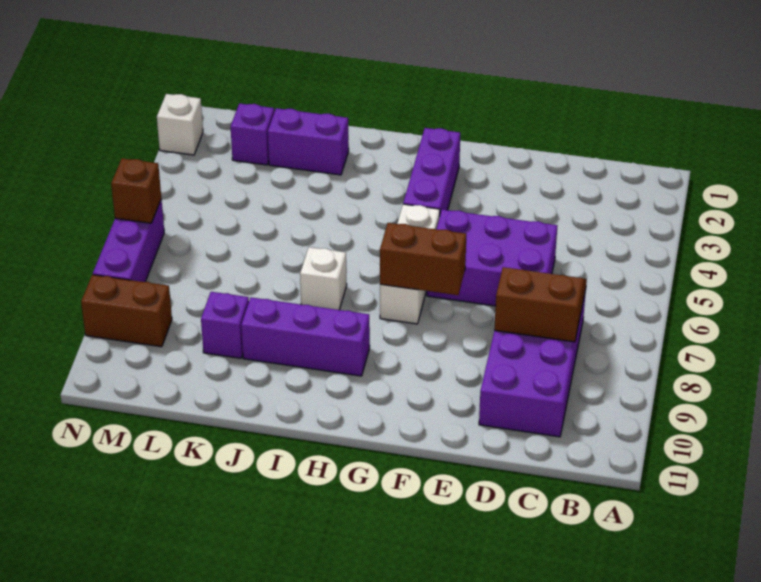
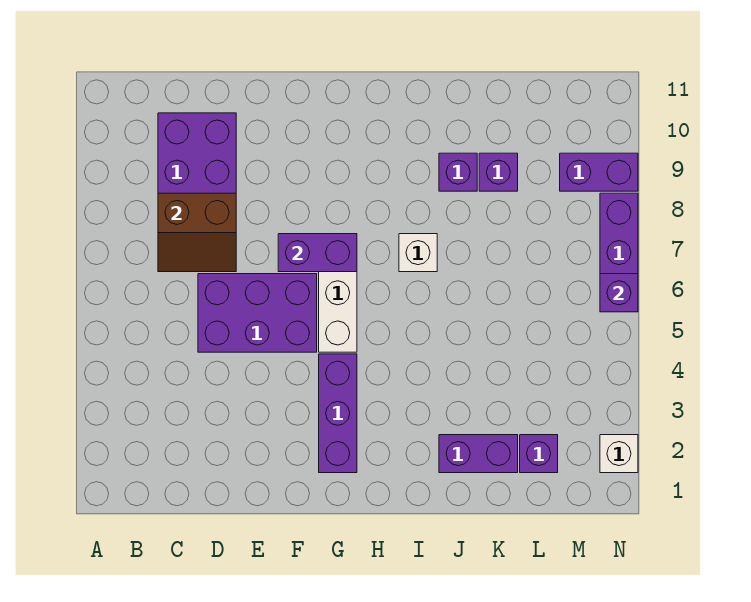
brown brick F7:G7 level 2 -> purple brick F7:G7 level 2
purple brick H9:J9 level 1 -> purple brick J9 level 1
brown brick M9:N9 level 1 -> purple brick M9:N9 level 1
brown brick N6 level 2 -> purple brick N6 level 2

